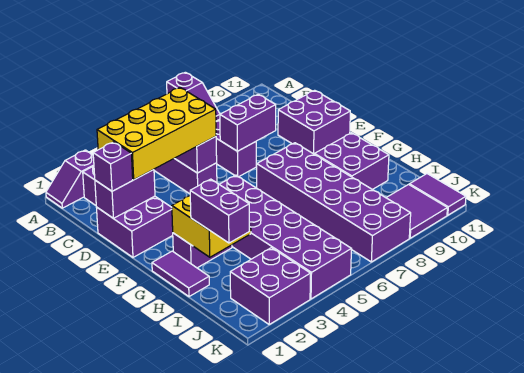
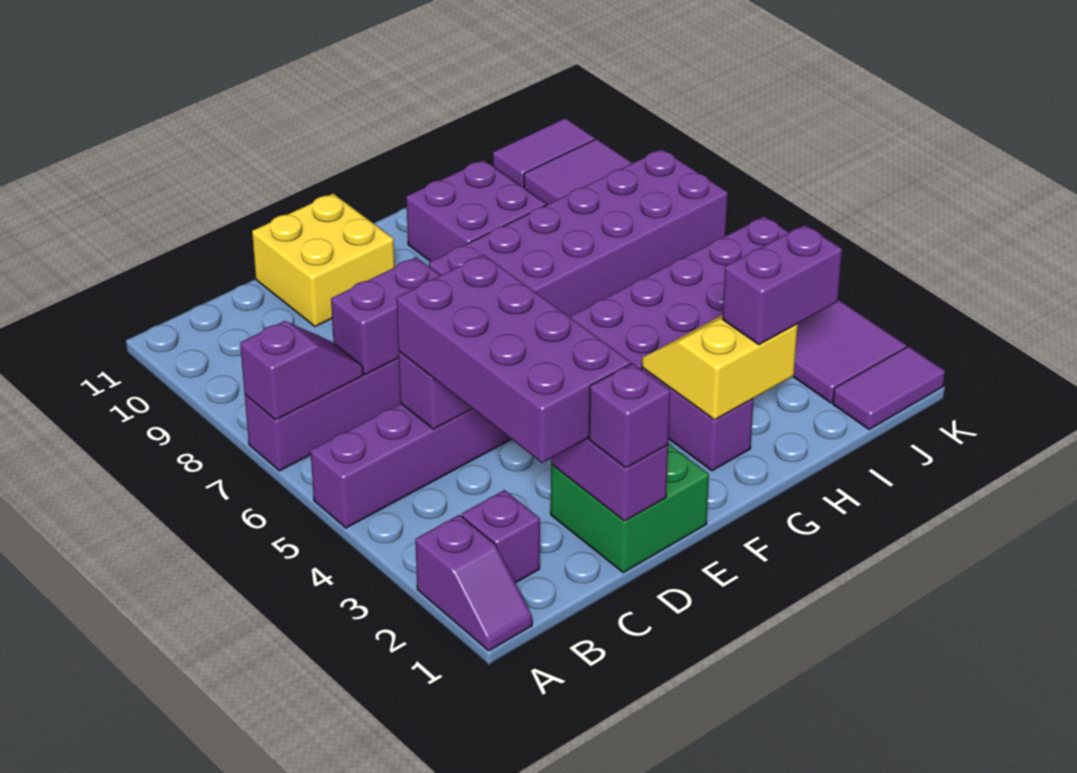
yellow brick C2:D5 level 3 -> purple brick C2:D5 level 3
purple brick D1:E2 level 1 -> green brick D1:E2 level 1
purple brick D7:D8 level 2 -> purple brick C7:D7 level 2
purple brick D10:E11 level 1 -> yellow brick D10:E11 level 1
purple tile G1:H1 level 1 -> purple tile J1:K1 level 1
purple brick J2:K3 level 1 -> purple tile J2:K3 level 1

